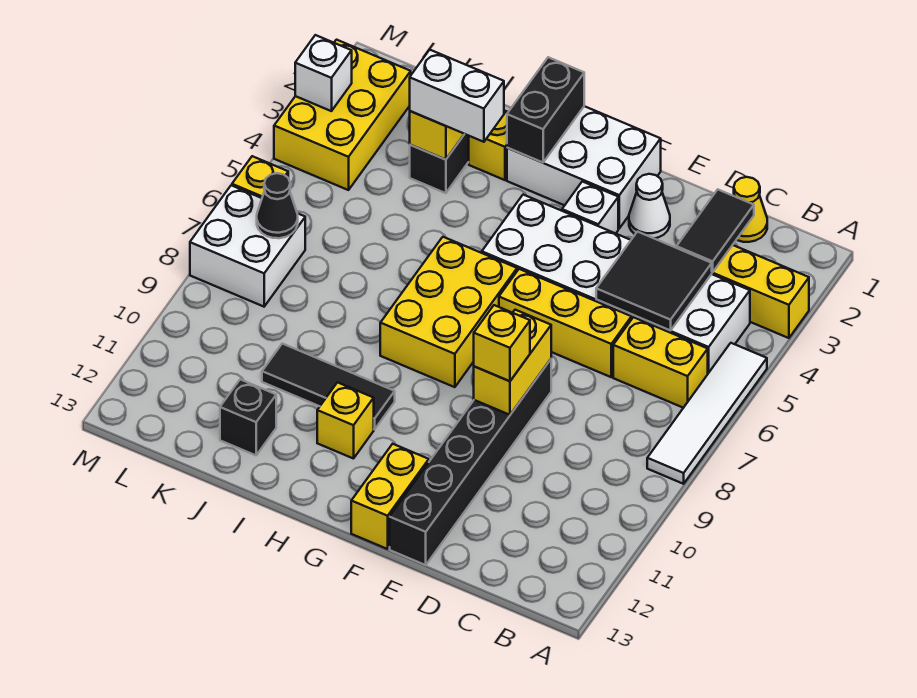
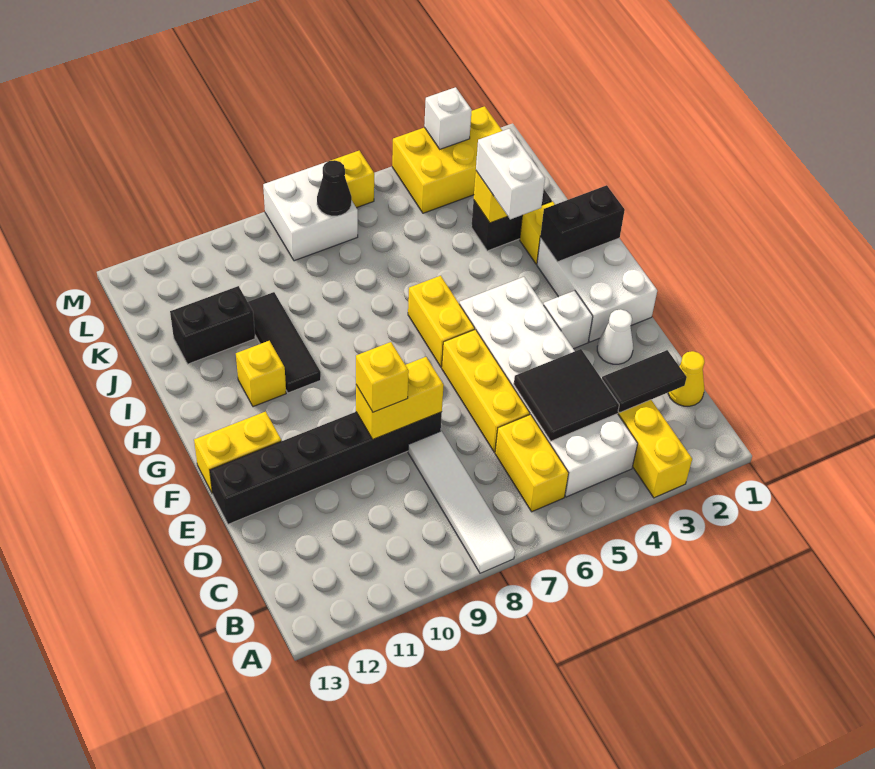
white tile A5:A8 level 1 -> white tile A8:D8 level 1
yellow brick G6:H8 level 1 -> yellow brick G6:H6 level 1
black brick J12 level 1 -> black brick J11:J12 level 1

